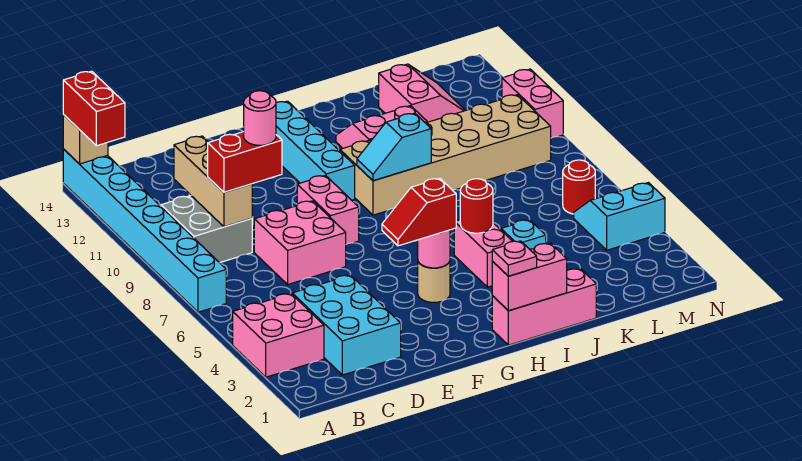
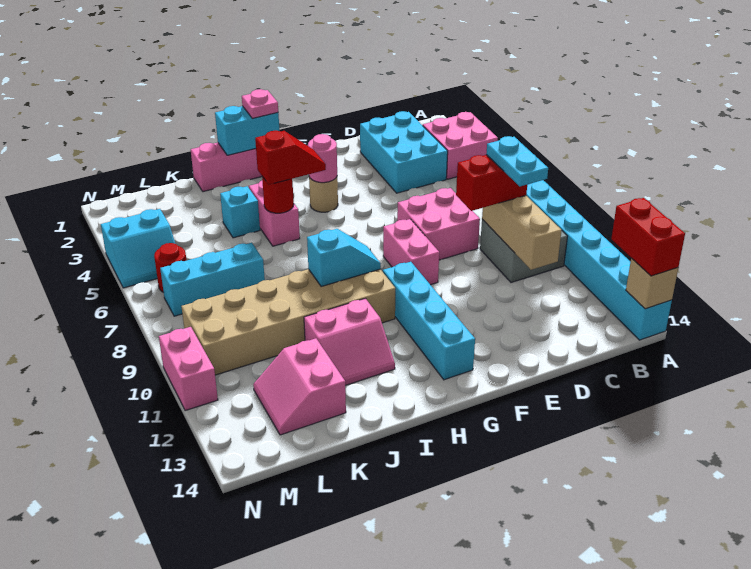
none -> cyan plate C9:C10 level 4
pink round brick D9 level 4 -> none
red slope F4:G4 level 3 top G -> red slope H5:I5 level 3 top I
pink brick H1:I1 level 2 -> cyan brick H1:I1 level 2
none -> cyan brick K7:M7 level 1

